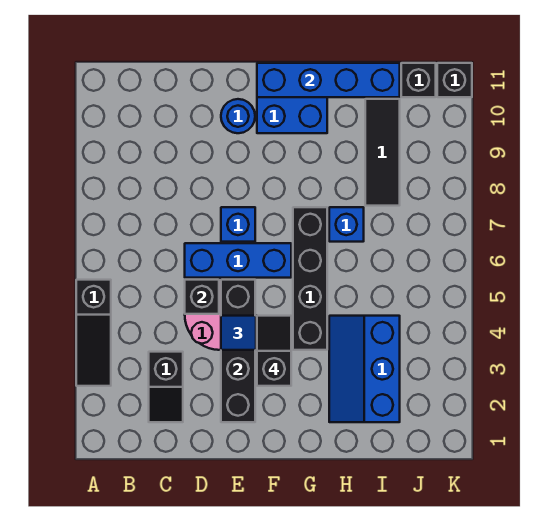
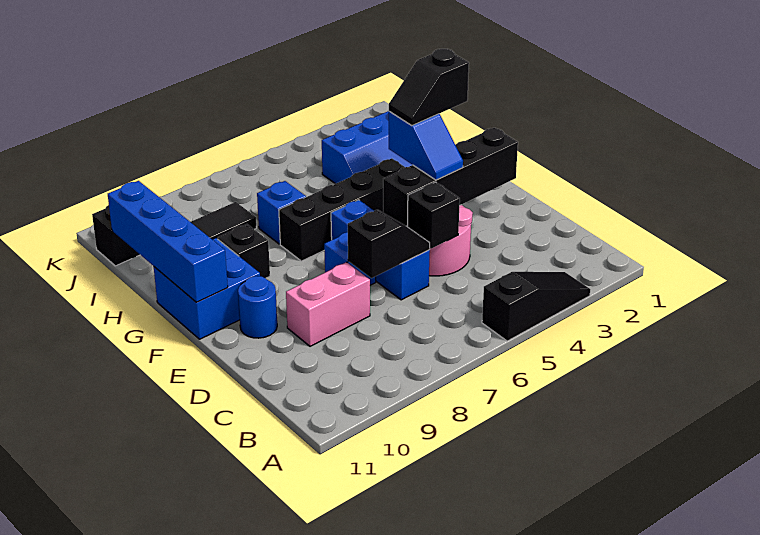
black slope C2:C3 level 1 top 3 -> black slope D6:D7 level 2 top 7
none -> pink brick D8:D9 level 1
black brick K11 level 1 -> black brick G9 level 1

